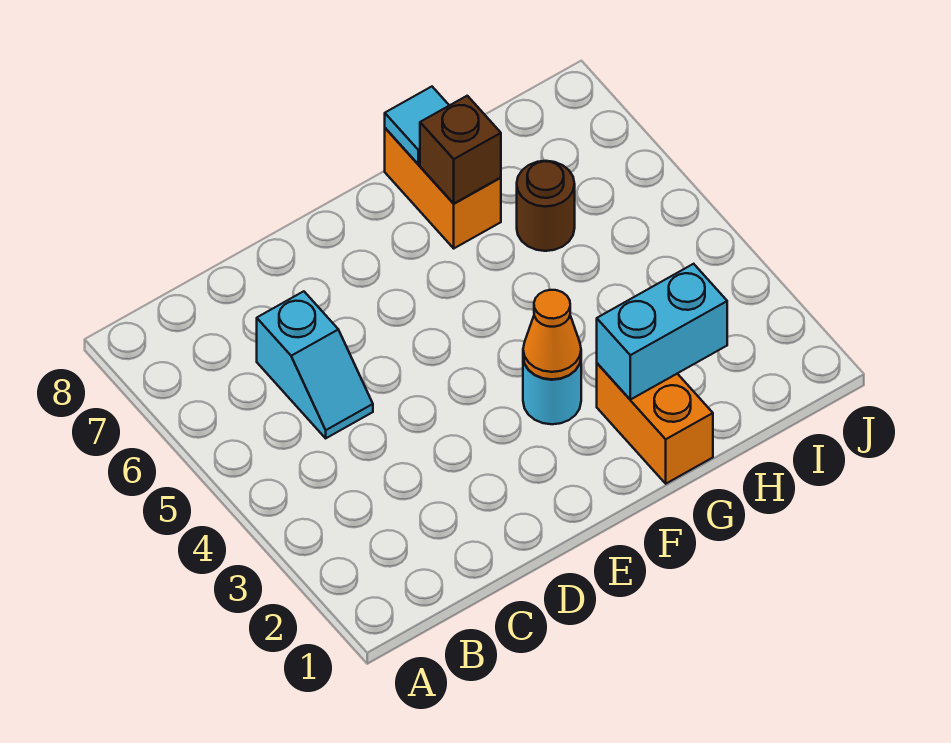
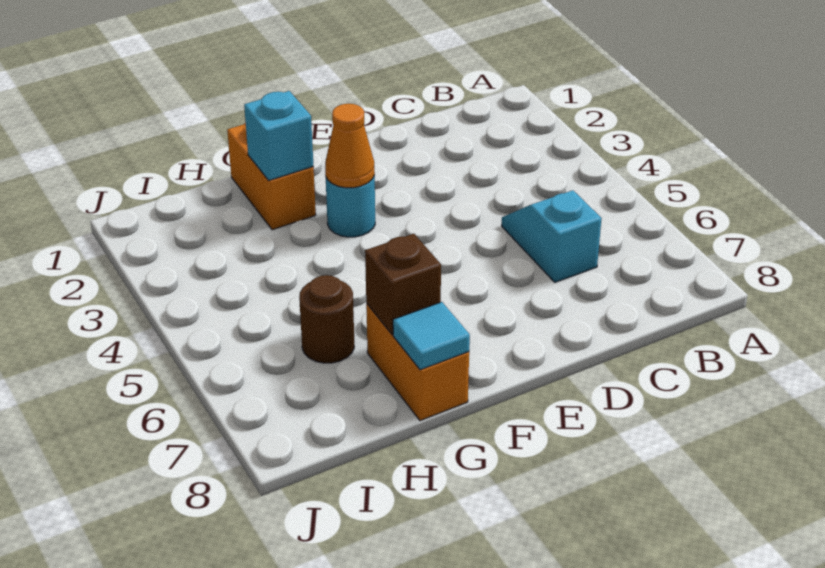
cyan brick G2:H2 level 2 -> cyan brick G2 level 2

